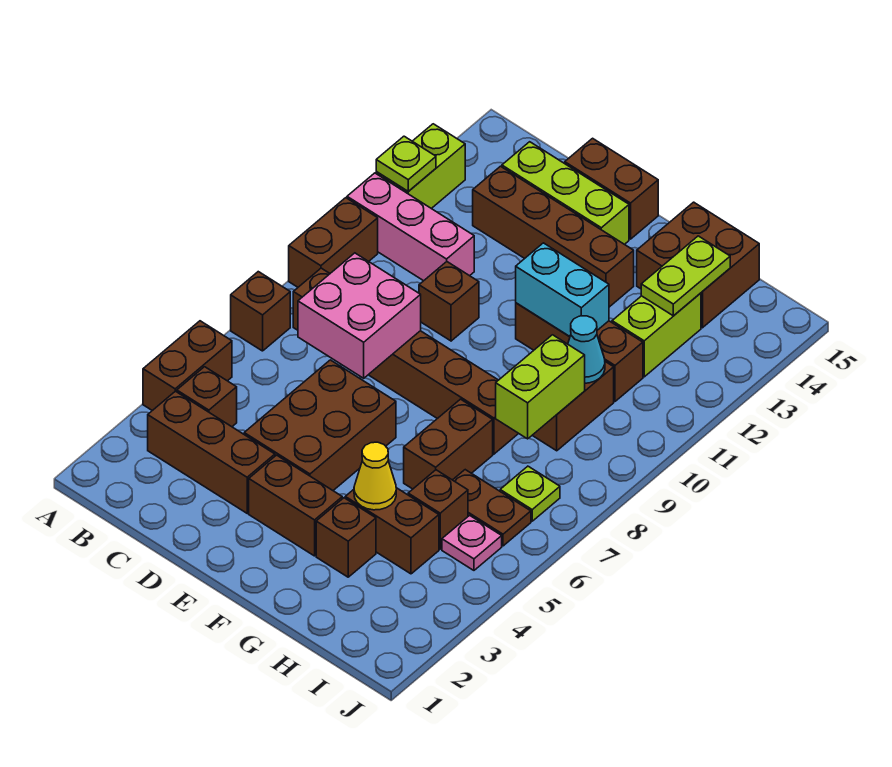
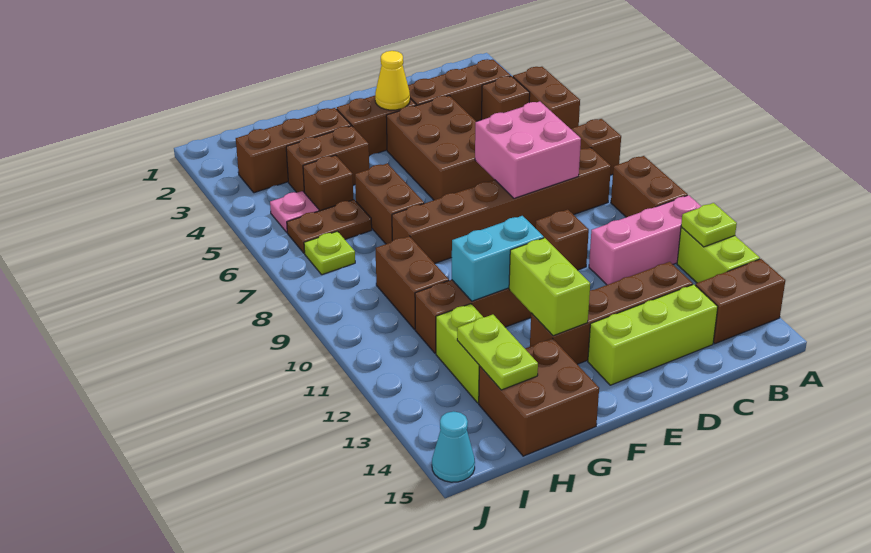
brown brick D15:E15 level 1 -> brown brick A14:B14 level 1
brown brick G3 level 1 -> brown brick G3:I3 level 1
yellow cone G4 level 2 -> yellow cone E3 level 2
lime brick H8:H9 level 2 -> lime brick F12:F13 level 2
cyan cone H10 level 2 -> cyan cone J15 level 1

